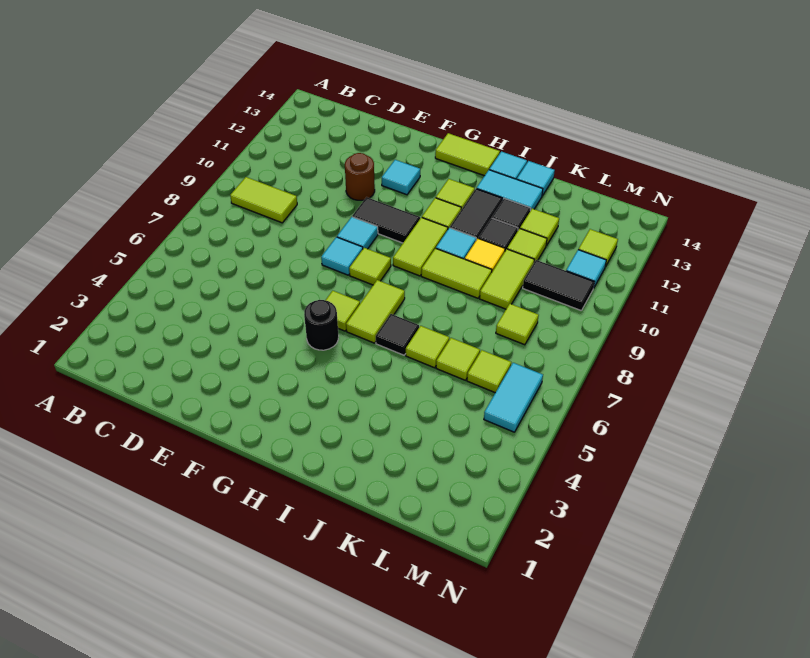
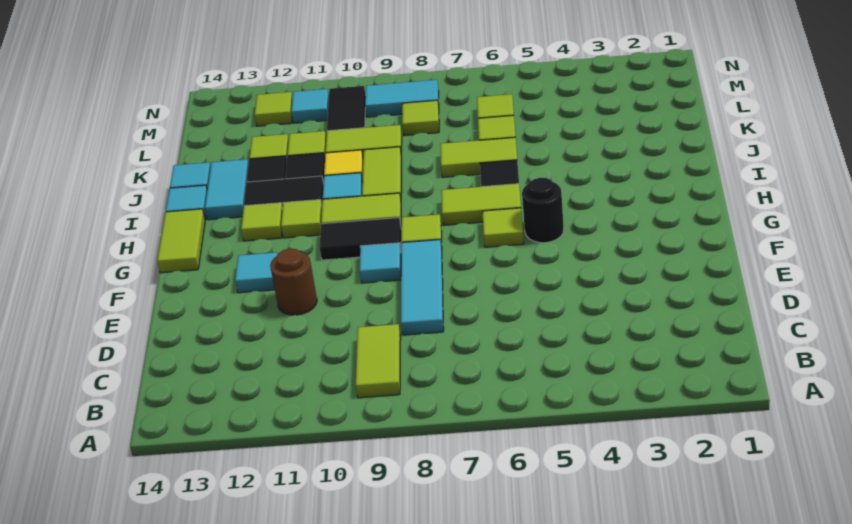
cyan tile F8 level 1 -> cyan tile D8:F8 level 1
black tile F10:G10 level 1 -> black tile G9:G10 level 1
lime tile J6 level 1 -> lime tile J6:J7 level 1
cyan tile M5:M6 level 1 -> cyan tile M8:M9 level 1

